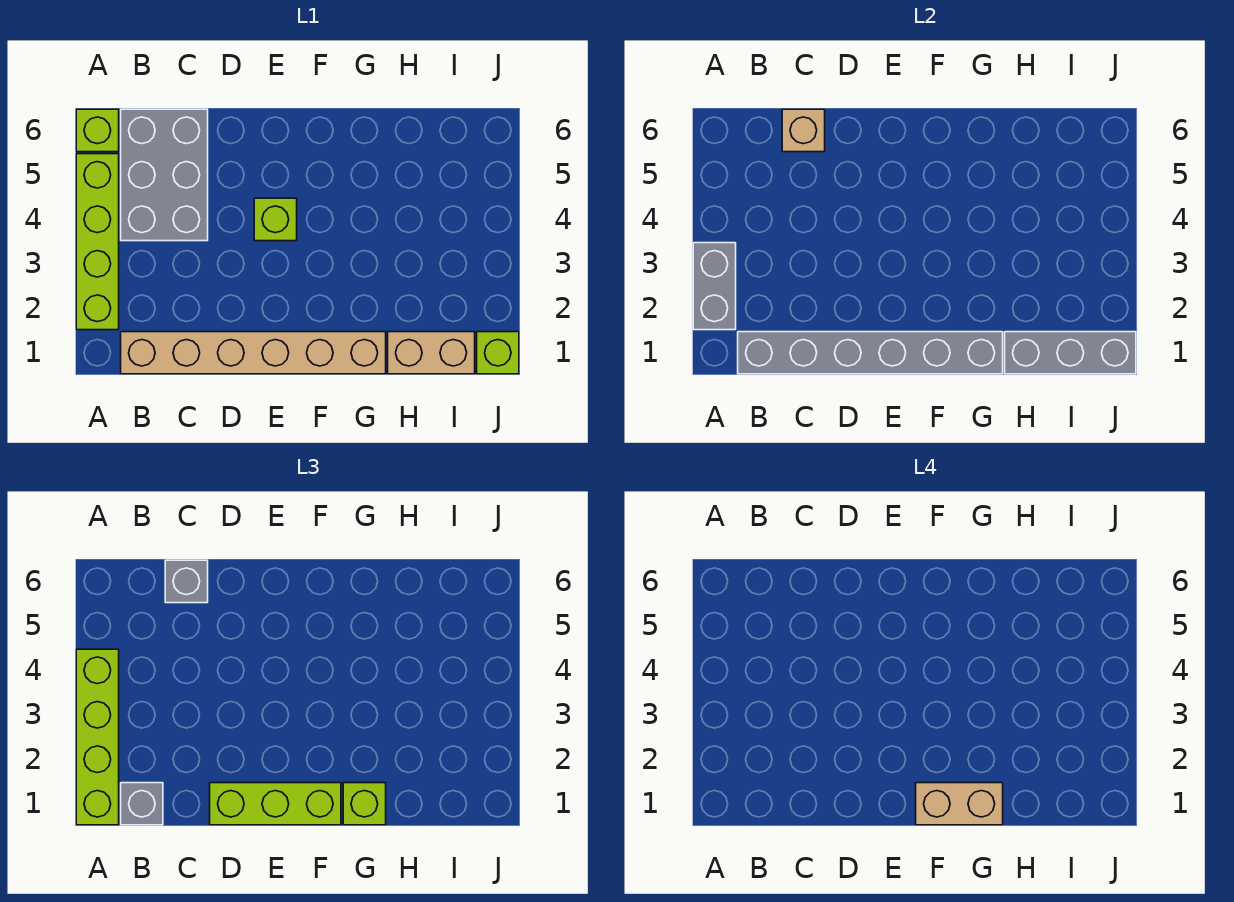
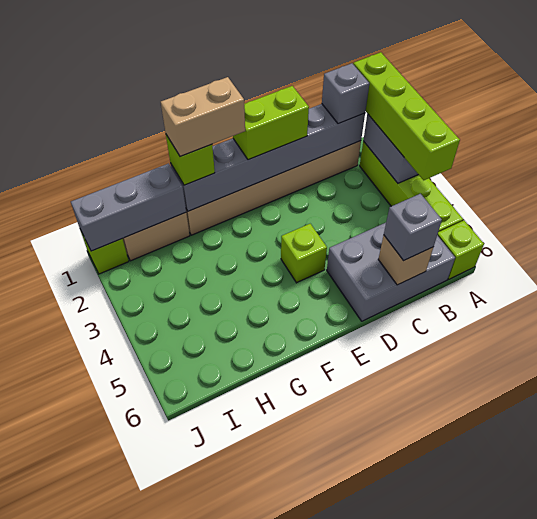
grey brick B4:C6 level 1 -> grey brick B5:D6 level 1
lime brick D1:F1 level 3 -> lime brick D1:E1 level 3

